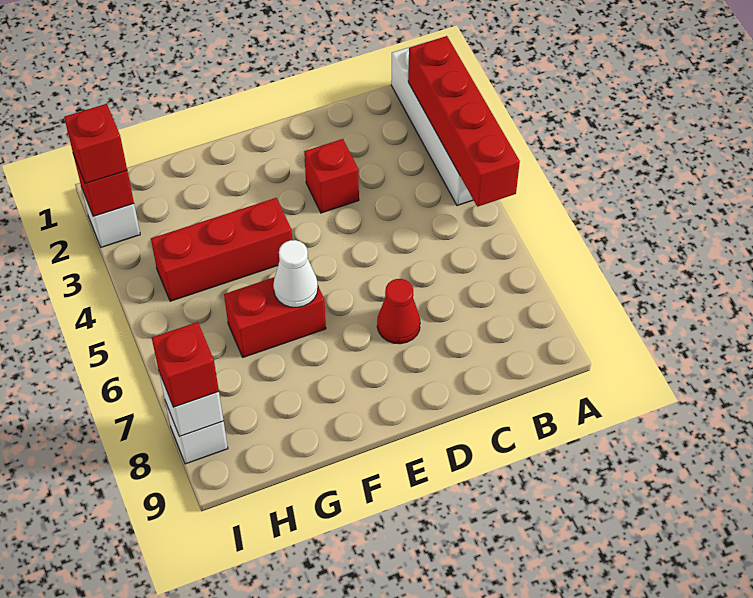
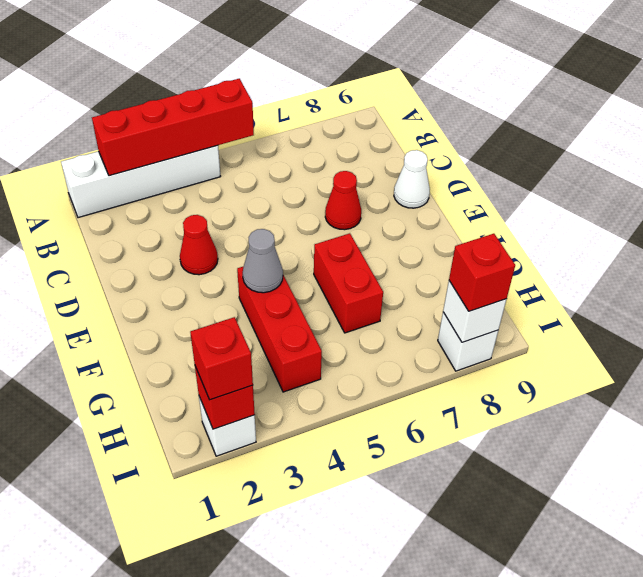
red brick D3 level 1 -> red cone D3 level 1
none -> grey cone F4 level 2
white cone F6 level 2 -> white cone D9 level 1

